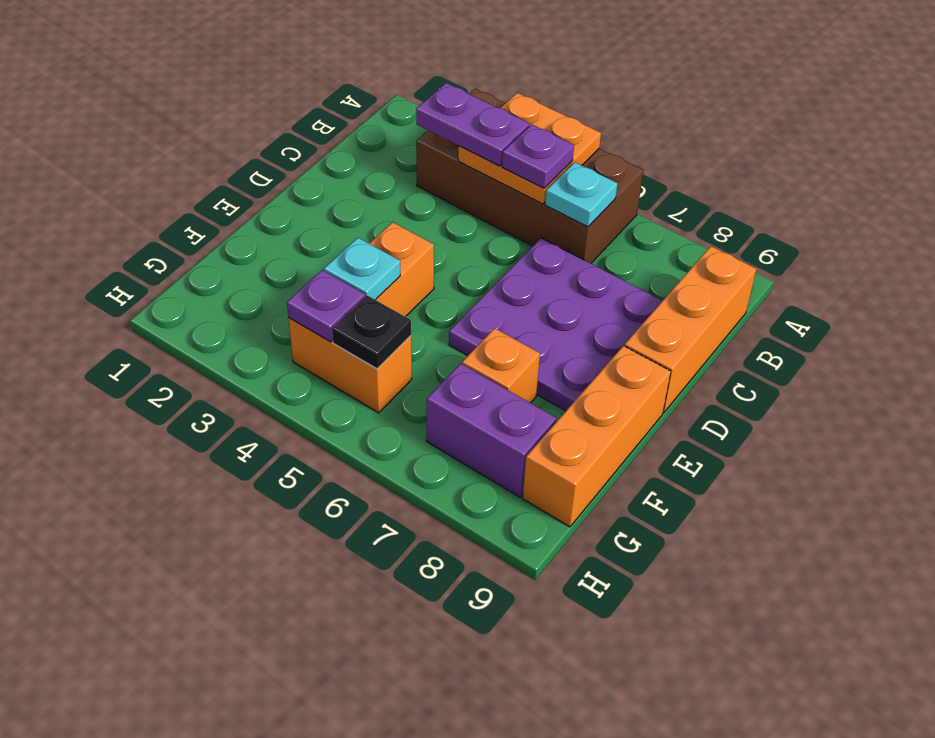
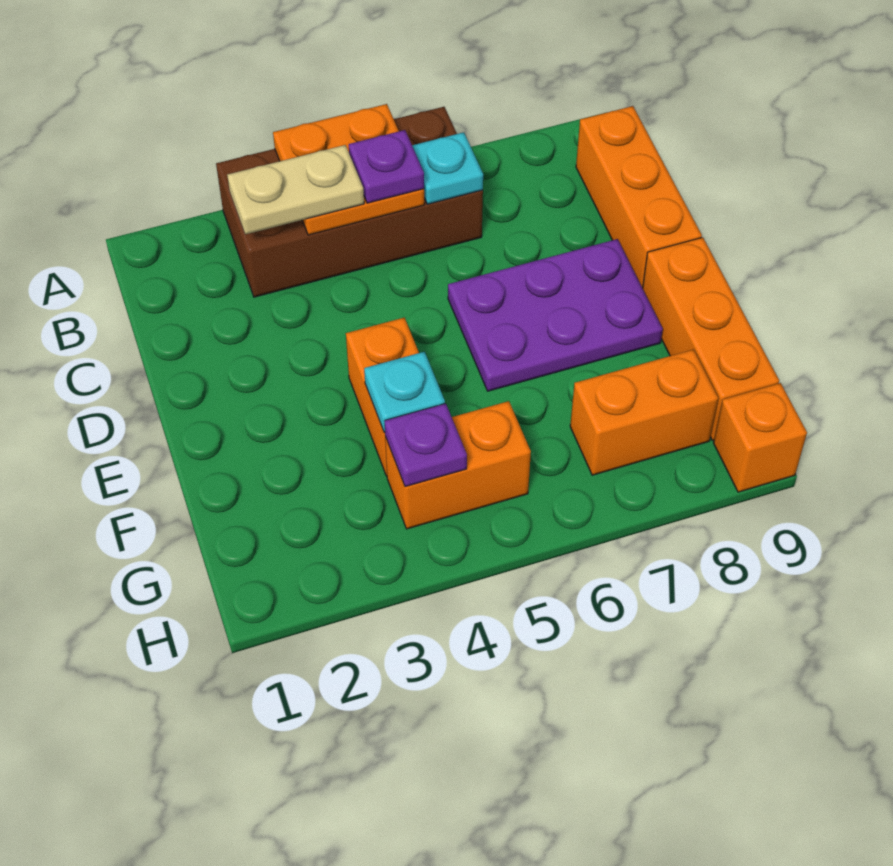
purple plate B3:B4 level 3 -> tan plate B3:B4 level 3
purple plate C6:E8 level 1 -> purple plate D6:E8 level 1
orange brick F7 level 1 -> orange brick H9 level 1
black plate G5 level 2 -> none
purple brick G7:G8 level 1 -> orange brick G7:G8 level 1

